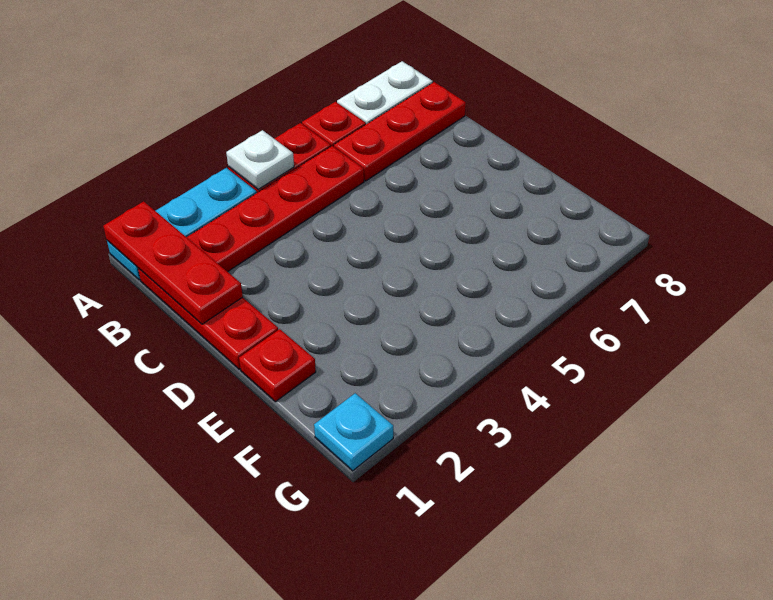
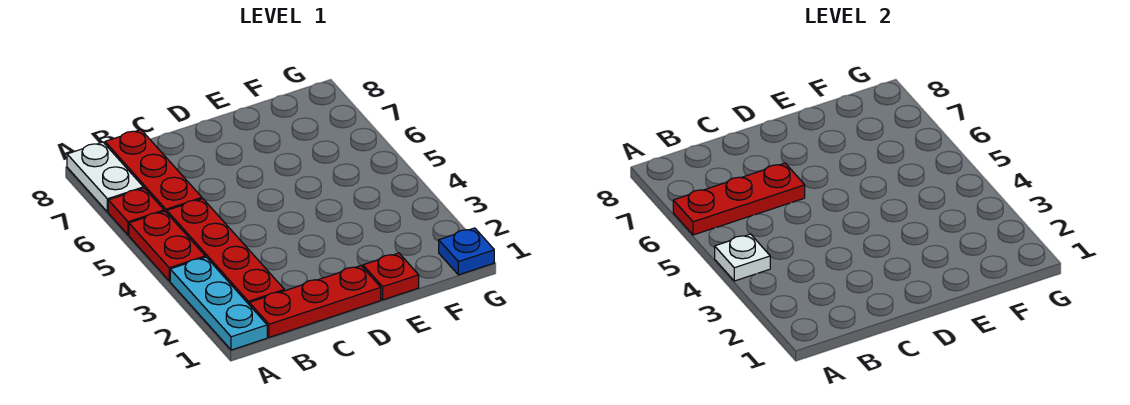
red plate A1:C1 level 2 -> red plate A6:C6 level 2
cyan plate G1 level 1 -> blue plate G1 level 1

